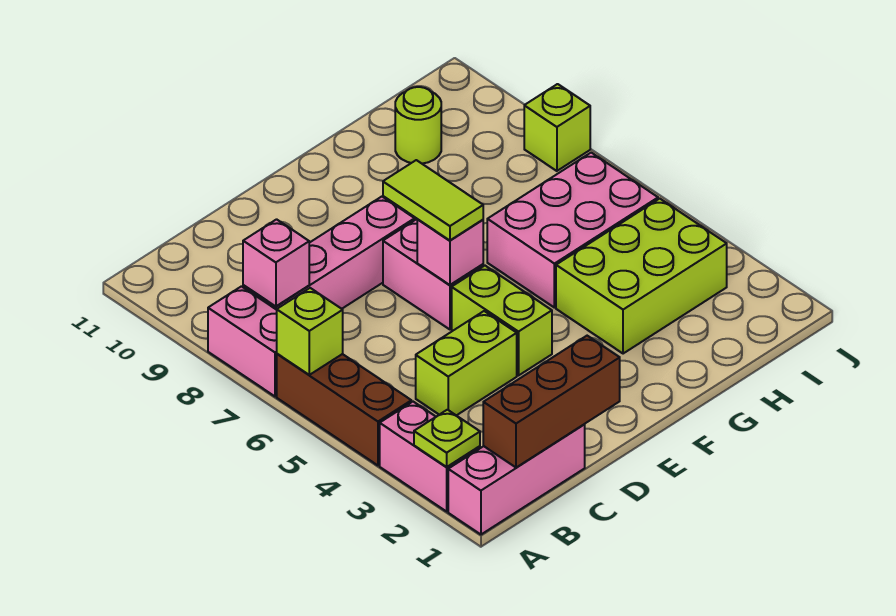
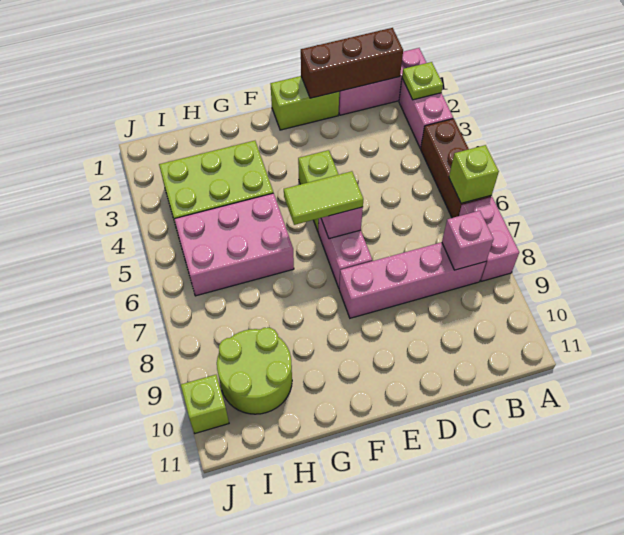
lime brick C4:D4 level 1 -> lime brick D1:E1 level 1
lime tile E6:E7 level 3 -> lime tile E6:F6 level 3
lime round brick H10 level 1 -> lime round brick H9:I10 level 1
lime brick J8 level 1 -> lime brick J10 level 1

